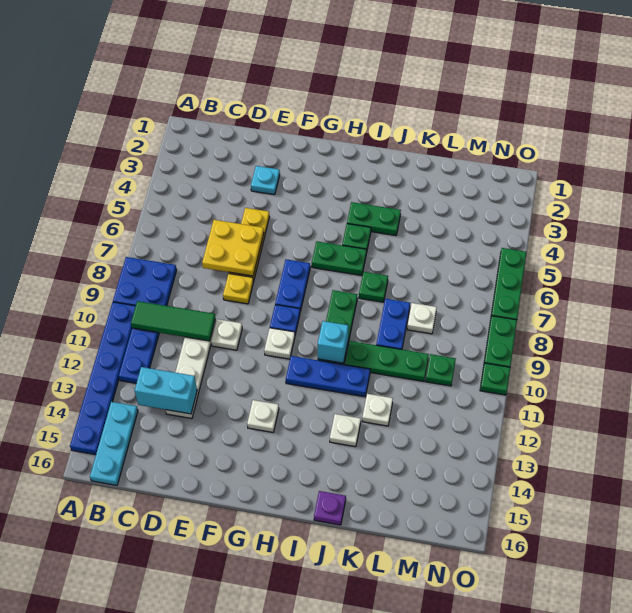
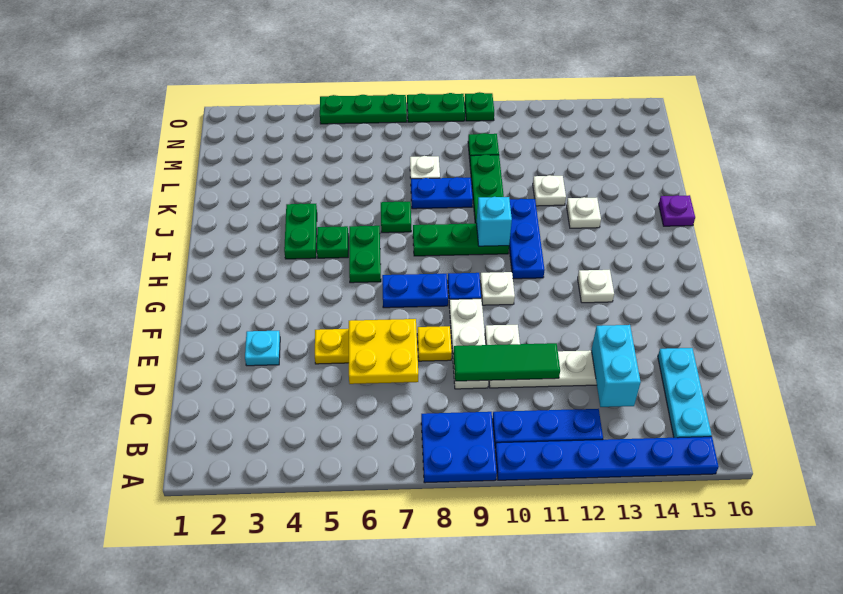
green tile B10:D10 level 2 -> green tile D9:D11 level 2
cyan plate B14:B16 level 1 -> cyan plate B15:D15 level 1
none -> white plate D9:F9 level 1

